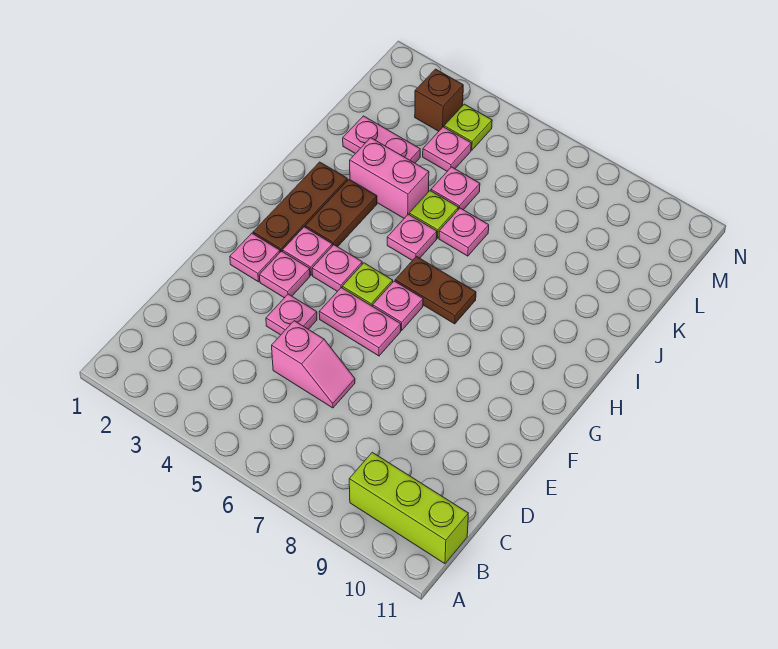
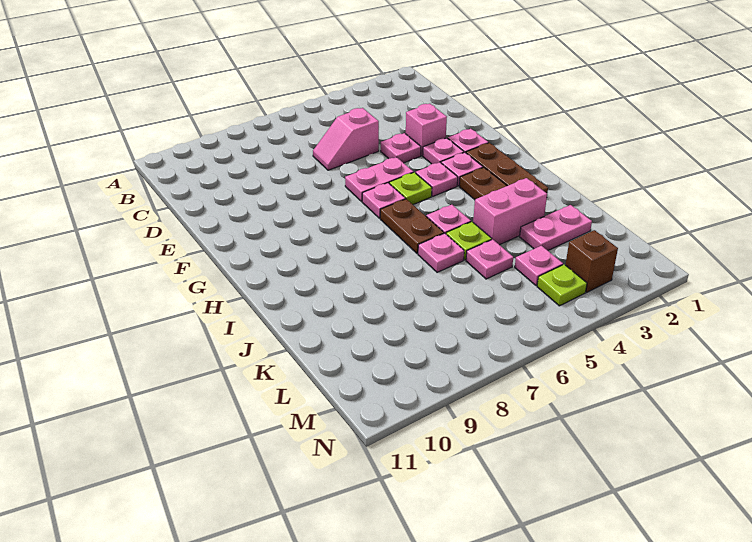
lime brick B9:B11 level 1 -> none
none -> pink brick E3 level 1
brown plate H6:H7 level 1 -> brown plate H6:I6 level 1

